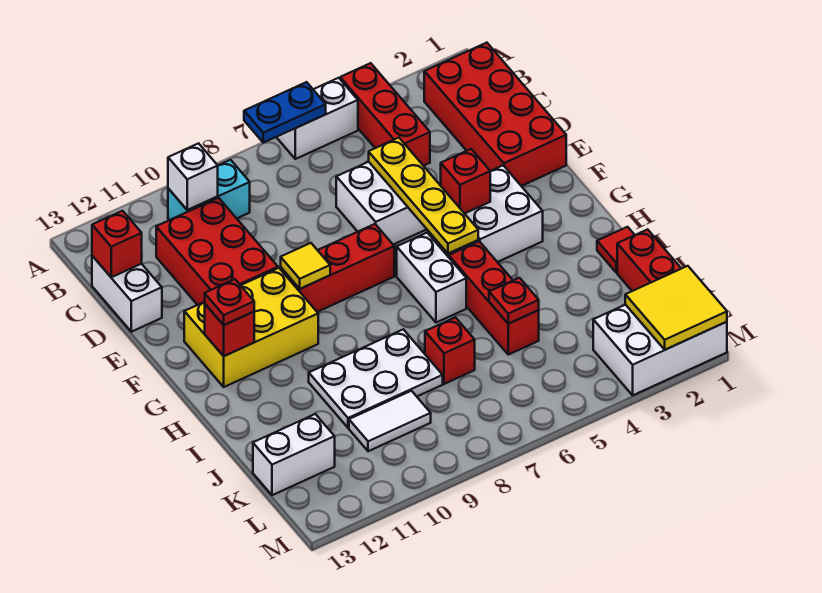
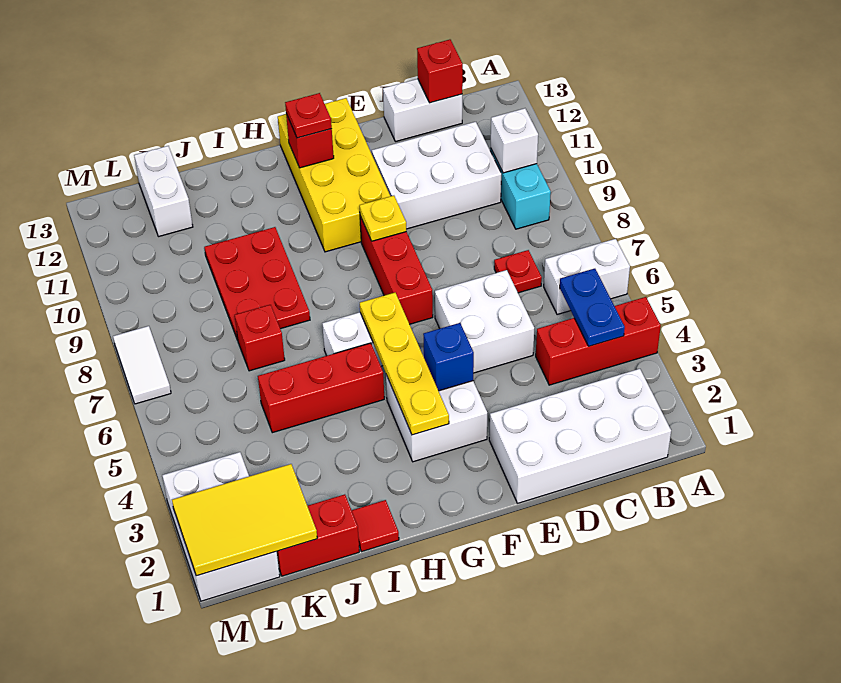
white brick A5:A6 level 1 -> white brick A6:B6 level 1
blue plate A6:A7 level 2 -> blue plate B4:B5 level 2
red brick B1:E2 level 1 -> white brick B1:E2 level 1
red brick C10:E11 level 1 -> white brick C10:E11 level 1
yellow plate D5:G5 level 2 -> yellow plate G3:G6 level 2
red brick F4 level 2 -> blue brick F4 level 2
yellow tile F9 level 2 -> yellow plate F9 level 2
yellow brick F10:G12 level 1 -> yellow brick F10:G13 level 1
white plate I8:J10 level 1 -> red plate I8:J10 level 1
red plate J5 level 2 -> red plate C7 level 1
white tile K9:K10 level 1 -> white tile M7:M8 level 1
yellow tile L1:M2 level 2 -> yellow tile K1:M2 level 2

